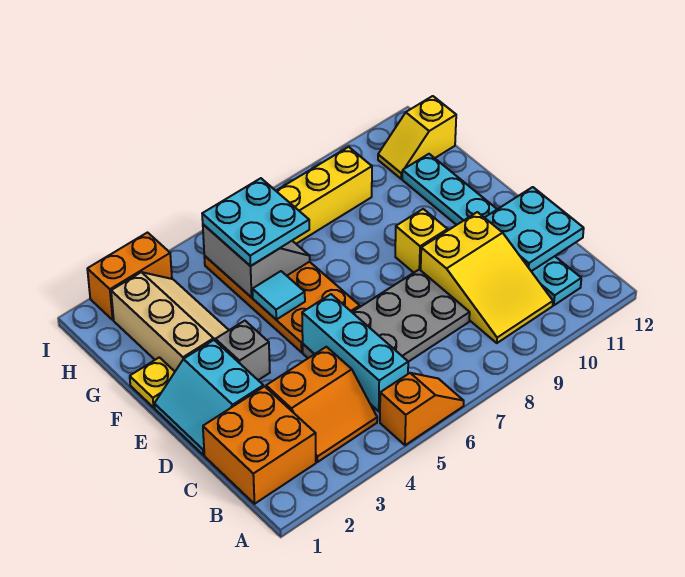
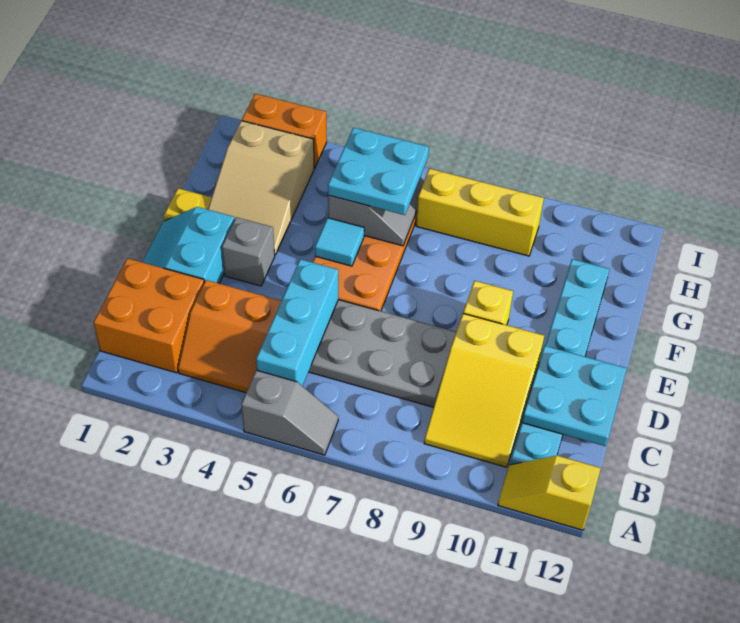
orange slope A5:A6 level 1 top 5 -> grey slope A5:A6 level 1 top 5
tan slope F2:H3 level 1 top 2 -> tan slope F2:H3 level 1 top H
yellow slope H11:H12 level 1 top 12 -> yellow slope A11:A12 level 1 top 12

